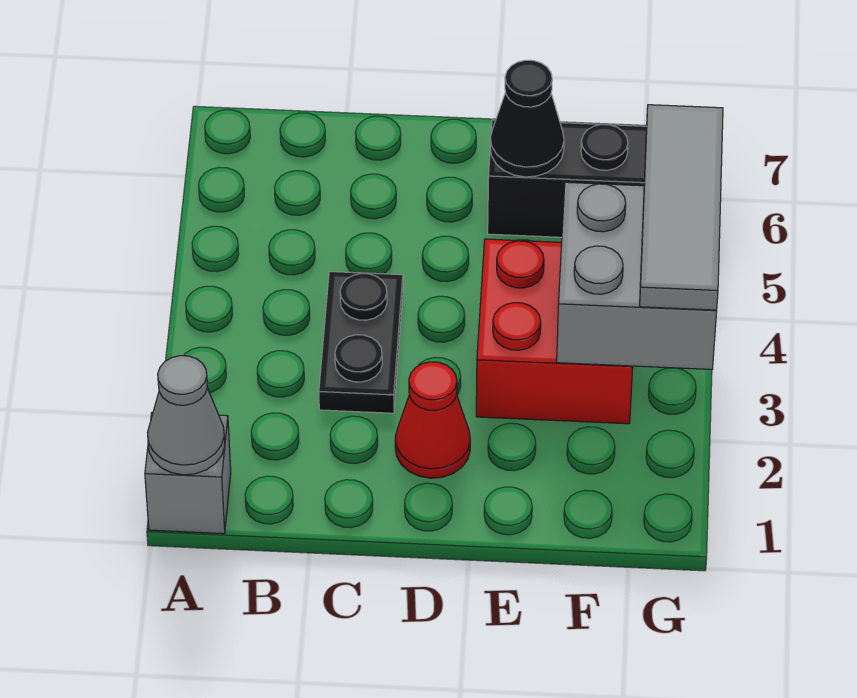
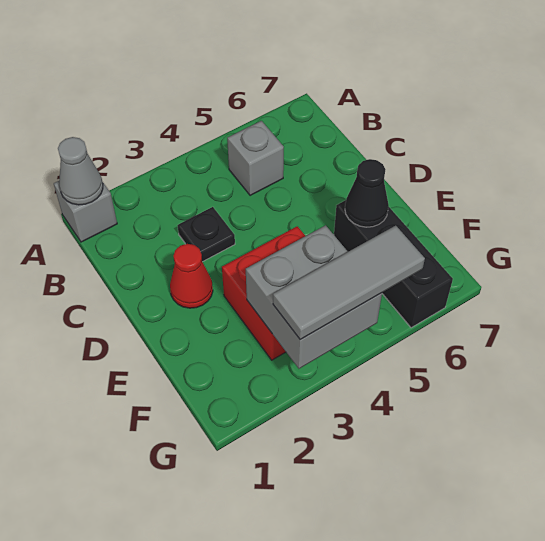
none -> grey brick B5 level 1
black plate C3:C4 level 1 -> black plate C3 level 1

